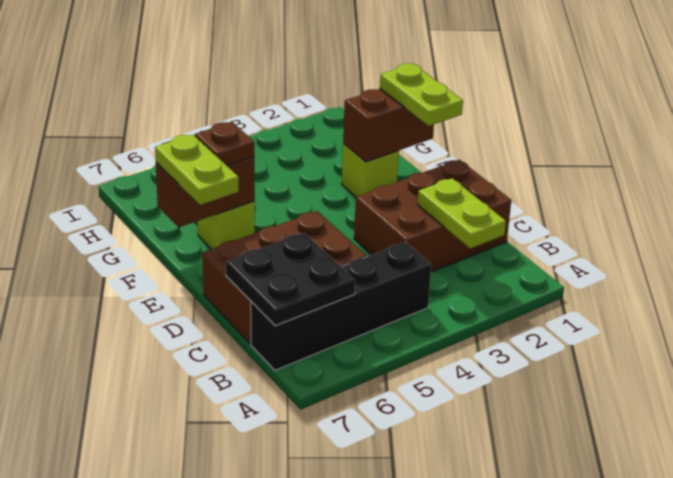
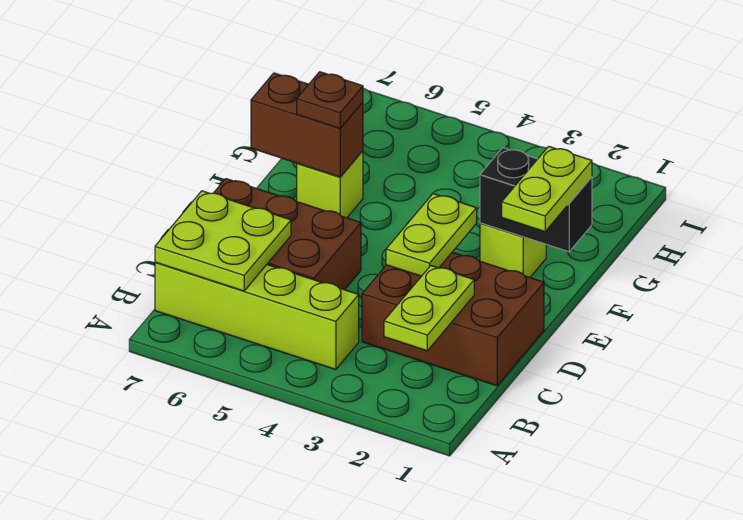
black brick B4:B7 level 1 -> lime brick B4:B7 level 1
black plate B6:C7 level 2 -> lime plate B6:C7 level 2
lime plate E7:F7 level 3 -> lime plate D3:E3 level 2
brown brick F1:F2 level 2 -> black brick F1:F2 level 2

